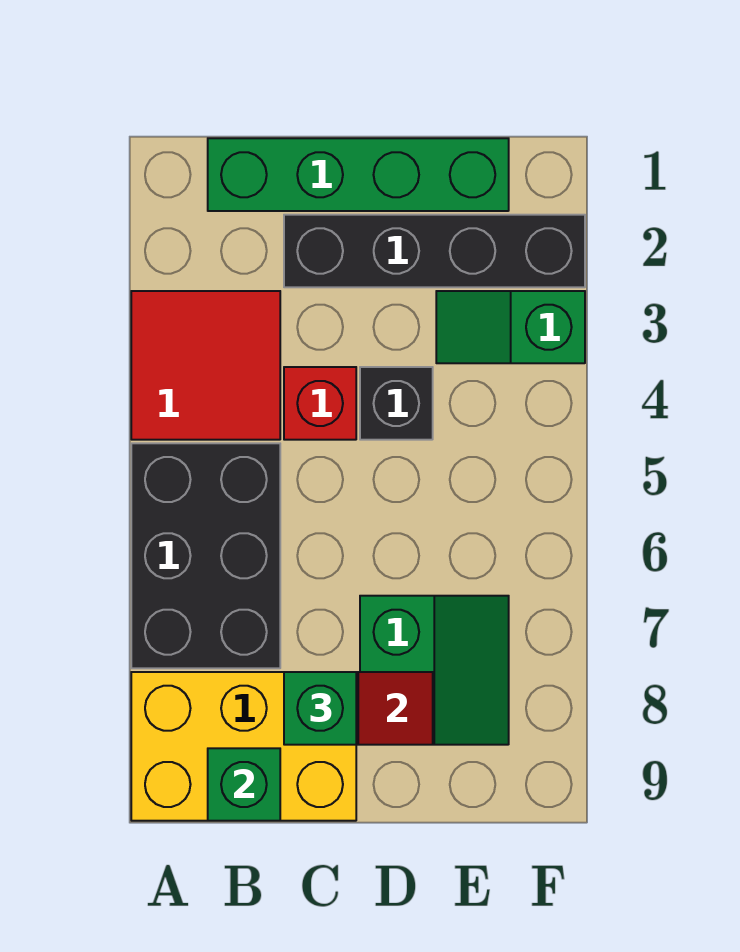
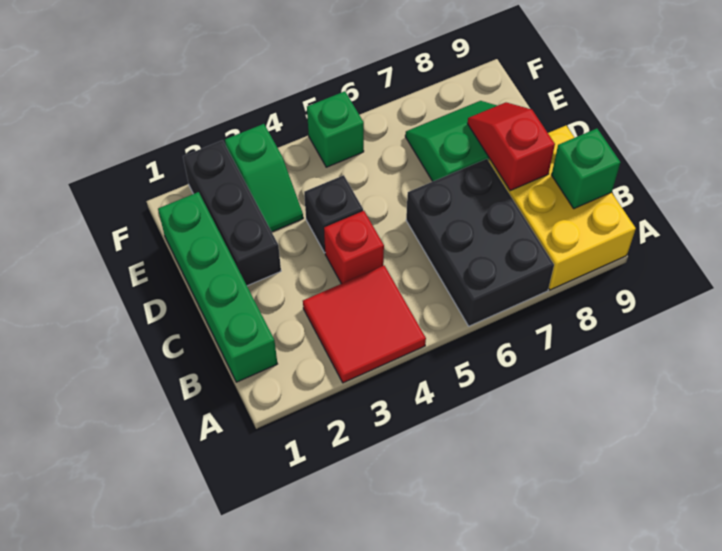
black brick A5:B7 level 1 -> black brick A6:C7 level 1
black brick C2:F2 level 1 -> black brick D2:F2 level 1
green brick C8 level 3 -> green brick F5 level 1

